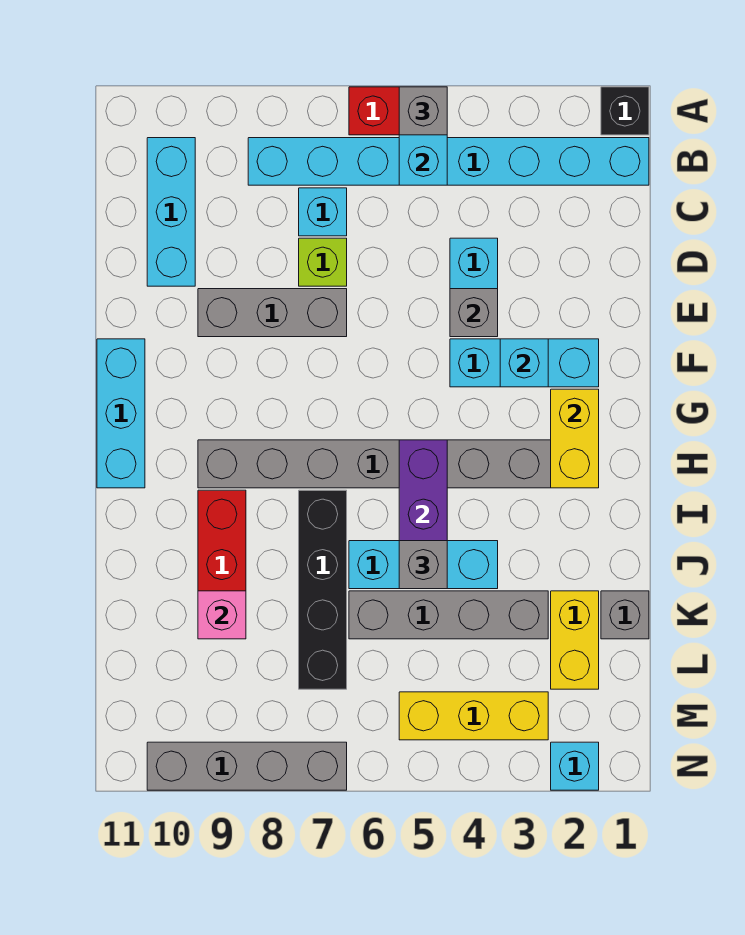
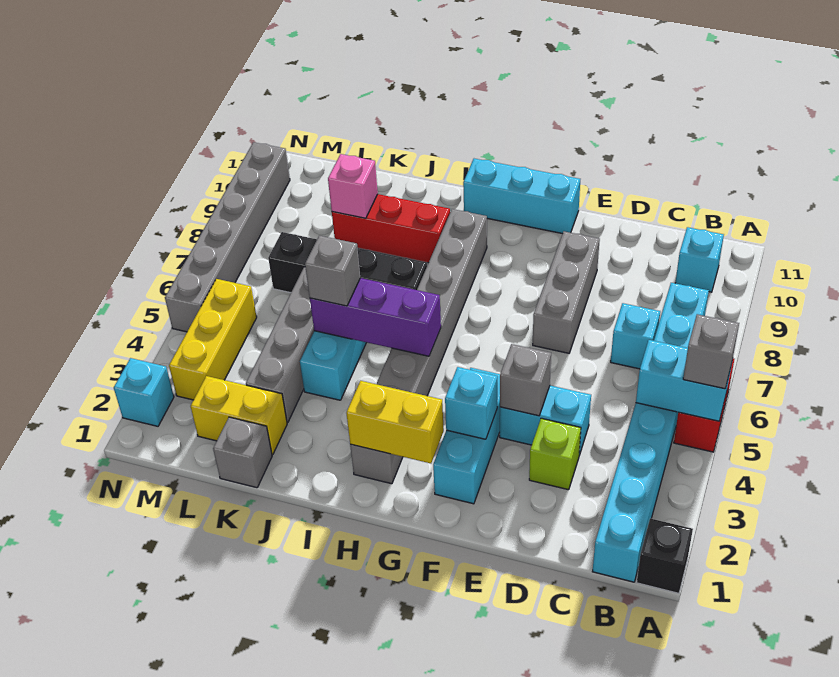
cyan brick B10:D10 level 1 -> cyan brick B10 level 1
lime brick D7 level 1 -> lime brick D3 level 1
grey brick N7:N10 level 1 -> grey brick N5:N10 level 1

